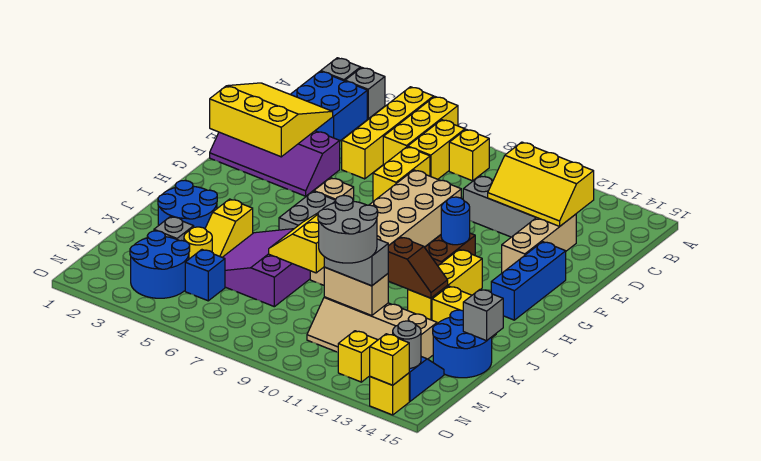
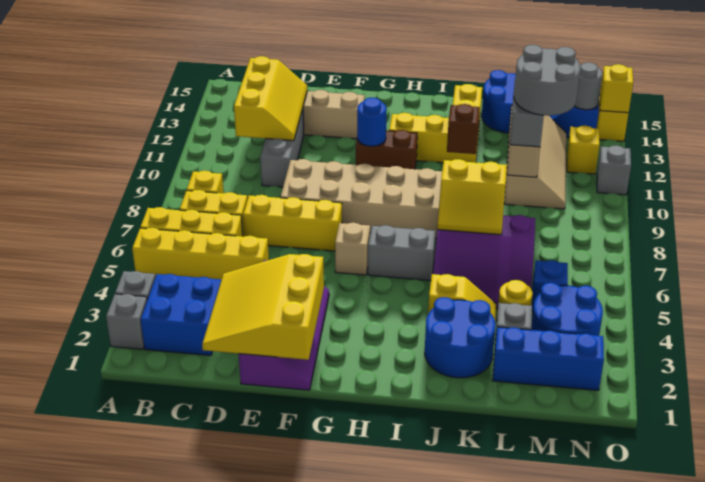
yellow brick D7:E7 level 1 -> yellow brick D7:F7 level 1
blue brick F14:H14 level 1 -> blue brick L2:N2 level 1
grey brick K15 level 2 -> grey brick O11 level 1

